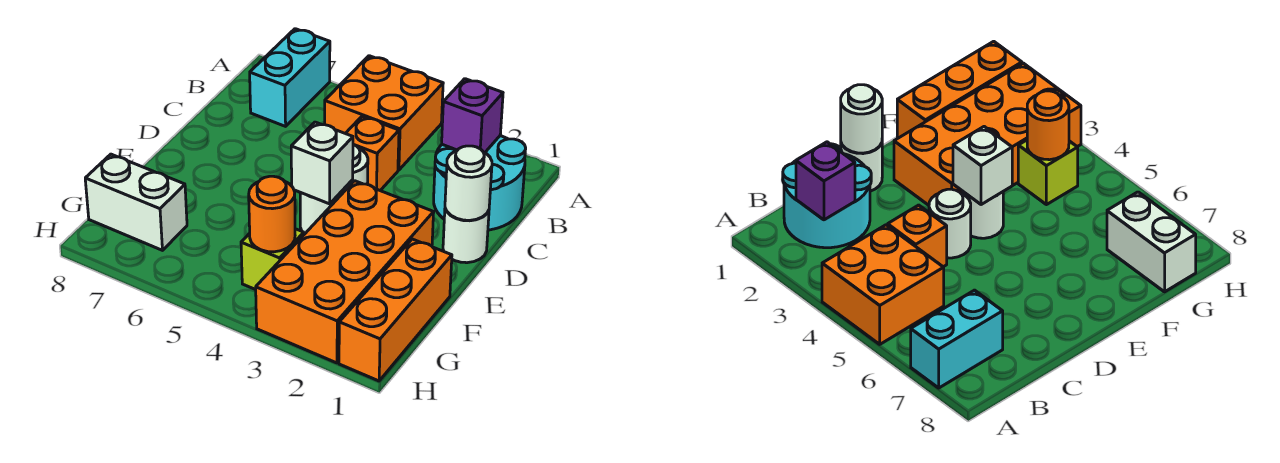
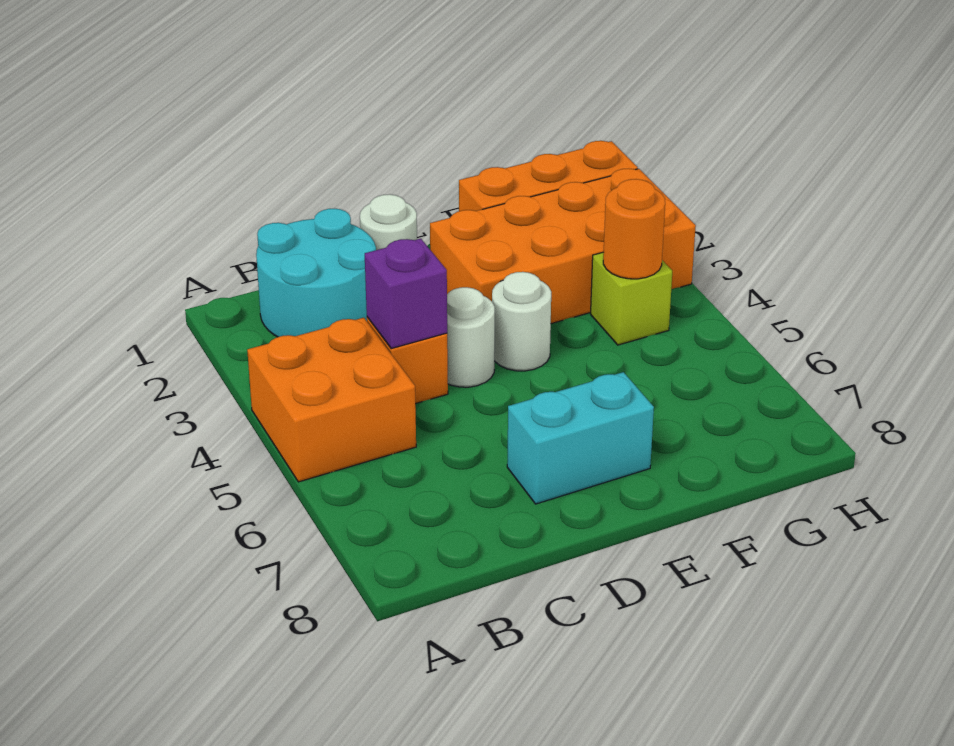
cyan brick A7:B7 level 1 -> cyan brick D7:E7 level 1
purple brick B2 level 2 -> purple brick C4 level 2
white round brick D1 level 2 -> none
white brick E4 level 2 -> none
white brick G7:G8 level 1 -> none

